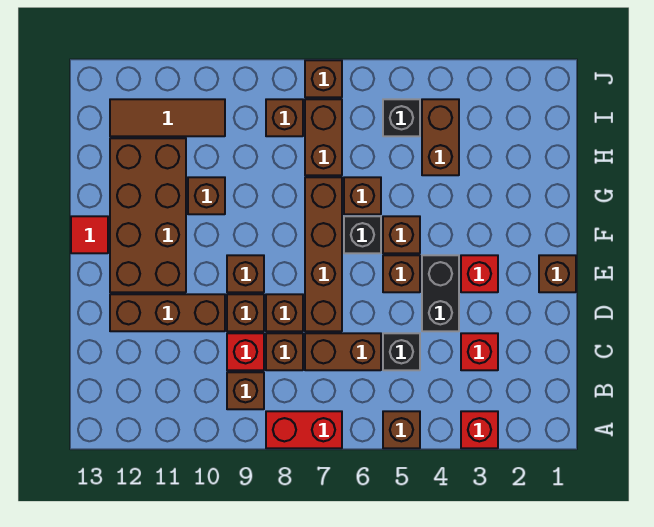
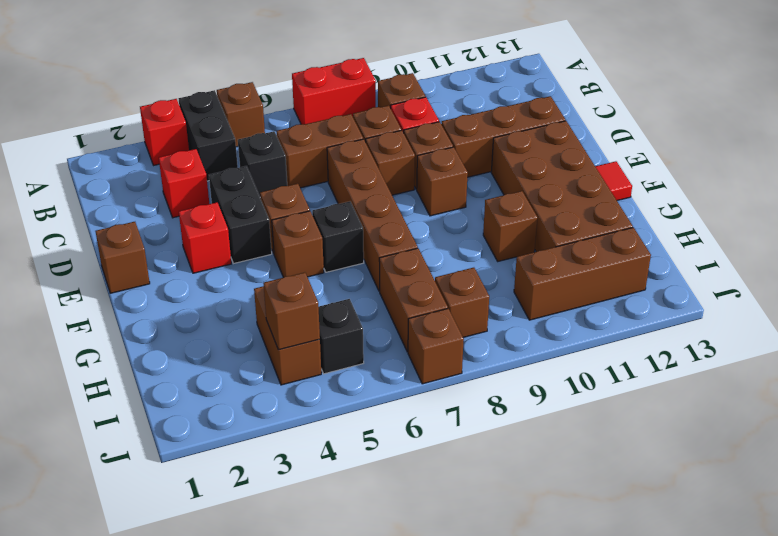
none -> black brick A4:B4 level 1
brown brick G6 level 1 -> brown brick I4 level 2
brown tile I10:I12 level 1 -> brown brick I10:I12 level 1

